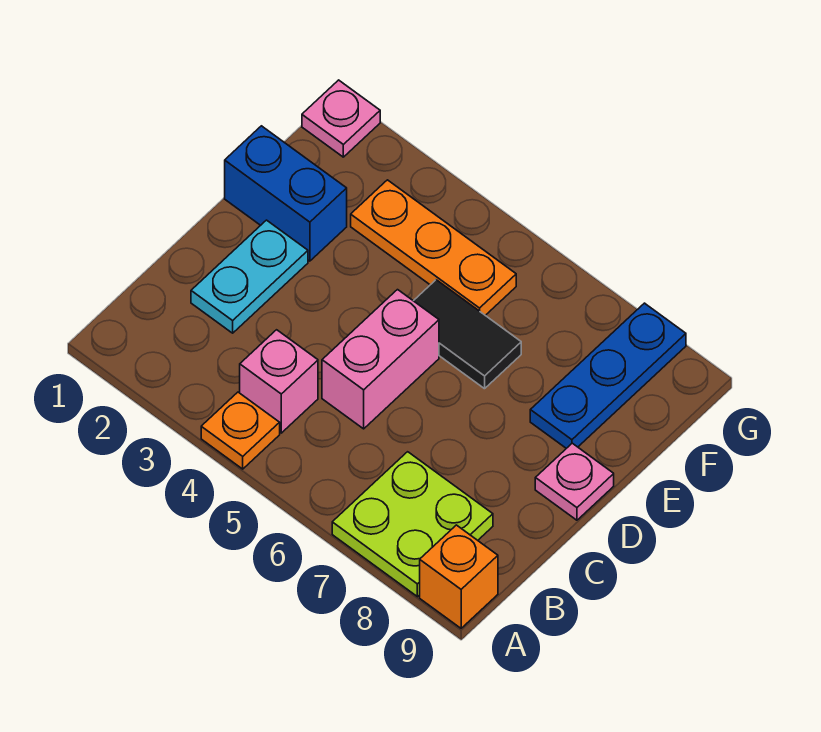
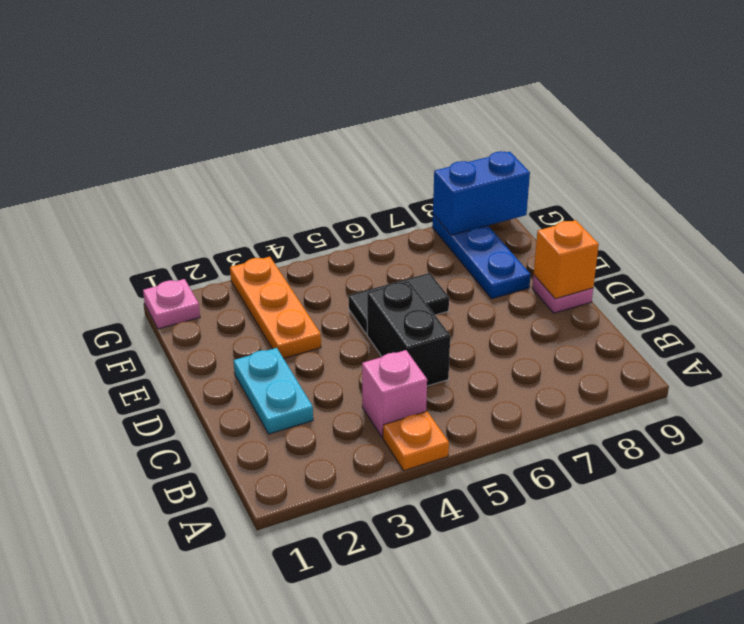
lime plate A7:B8 level 1 -> none
orange brick A9 level 1 -> orange brick D9 level 2
pink brick C5:D5 level 1 -> black brick C5:D5 level 1
blue brick E1:E2 level 1 -> blue brick G8:G9 level 2
orange plate F3:F5 level 1 -> orange plate E3:G3 level 1

